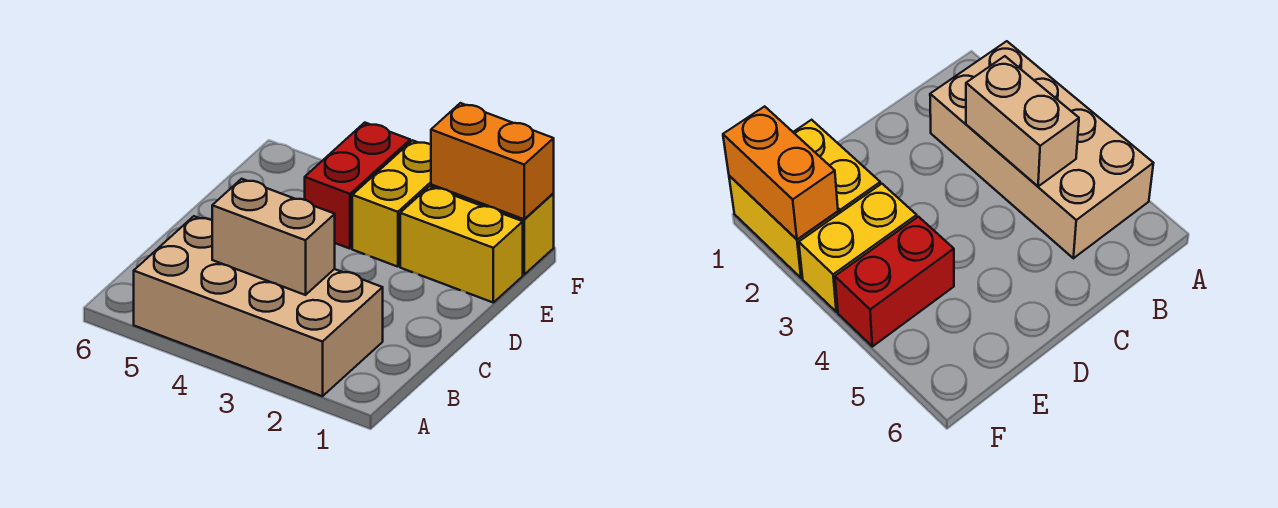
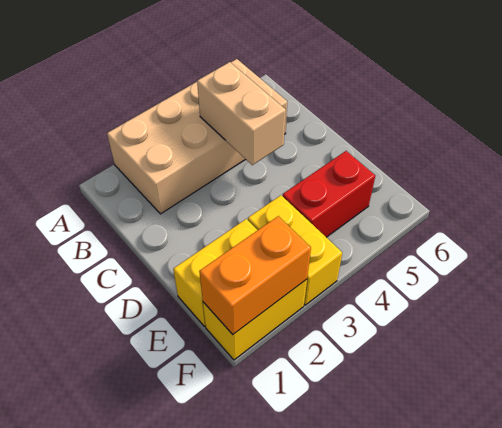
tan brick B3:B4 level 2 -> tan brick B4:C4 level 2
red brick E4:F4 level 1 -> red brick E4:E5 level 1

